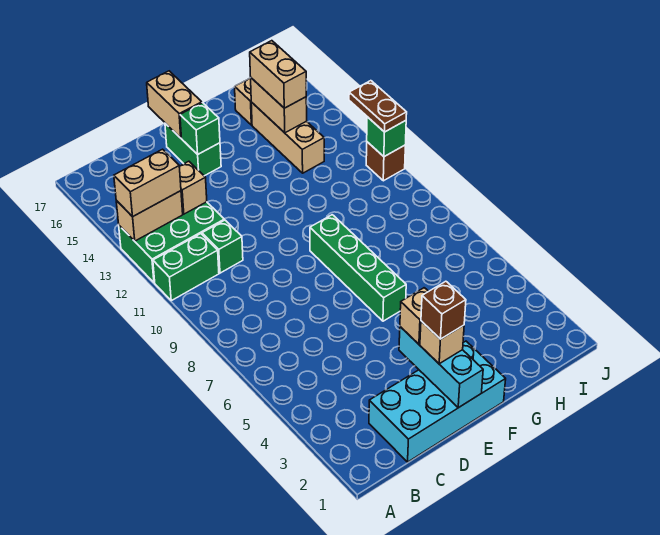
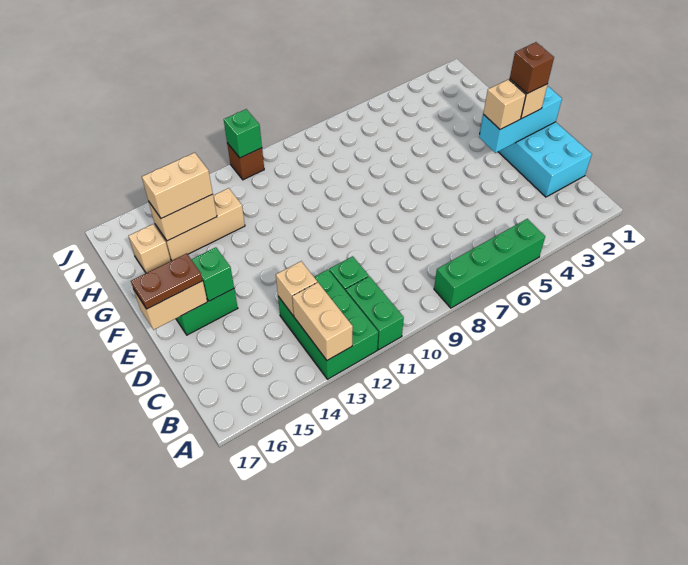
tan brick A13:B13 level 3 -> none
green brick F6:F9 level 1 -> green brick A5:A8 level 1
brown plate J11:J12 level 3 -> brown plate E16:E17 level 3

